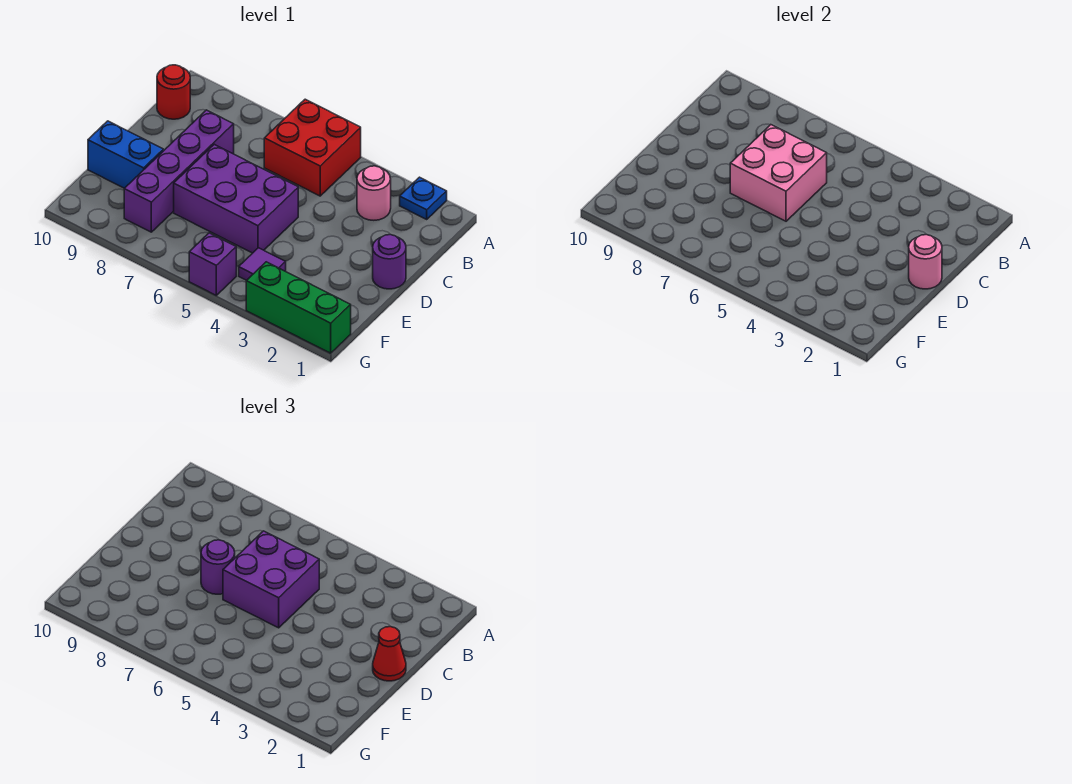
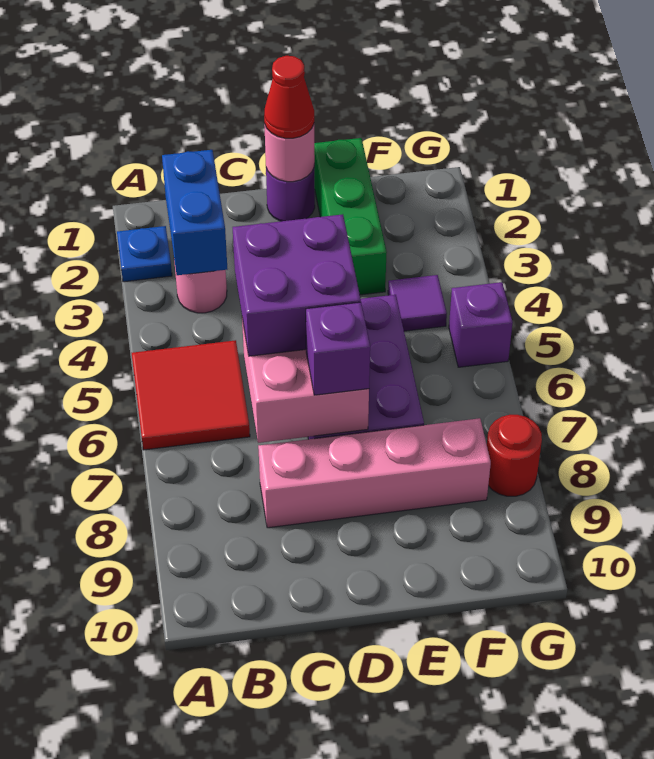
red brick A5:B6 level 1 -> red tile A5:B6 level 1
red round brick B10 level 1 -> red round brick G8 level 1
purple brick C8:F8 level 1 -> pink brick C8:F8 level 1
purple round brick D7 level 3 -> purple brick D7 level 3
blue brick E9:E10 level 1 -> blue brick B2:B3 level 2
green brick G1:G3 level 1 -> green brick E1:E3 level 1

